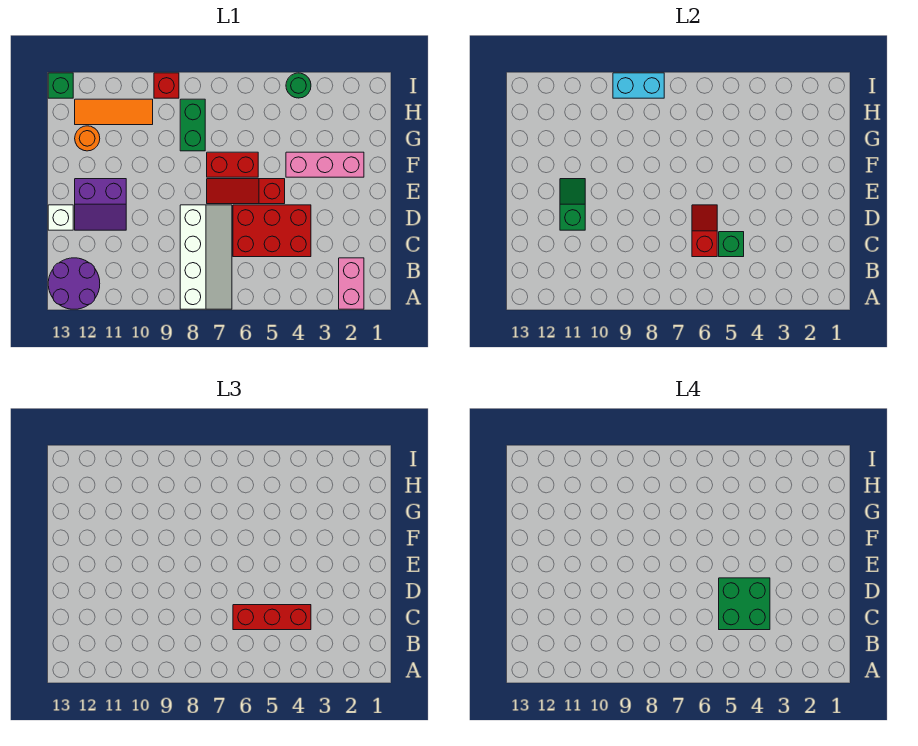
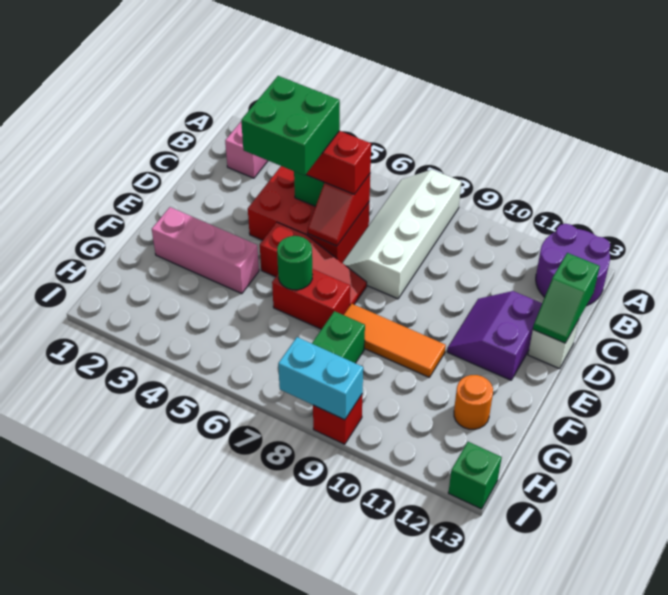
purple slope D11:E12 level 1 top E -> purple slope D11:E12 level 1 top 12
green slope D11:E11 level 2 top D -> green slope C13:D13 level 2 top C
orange tile H10:H12 level 1 -> orange tile F8:F10 level 1
green round brick I4 level 1 -> green round brick F6 level 2

